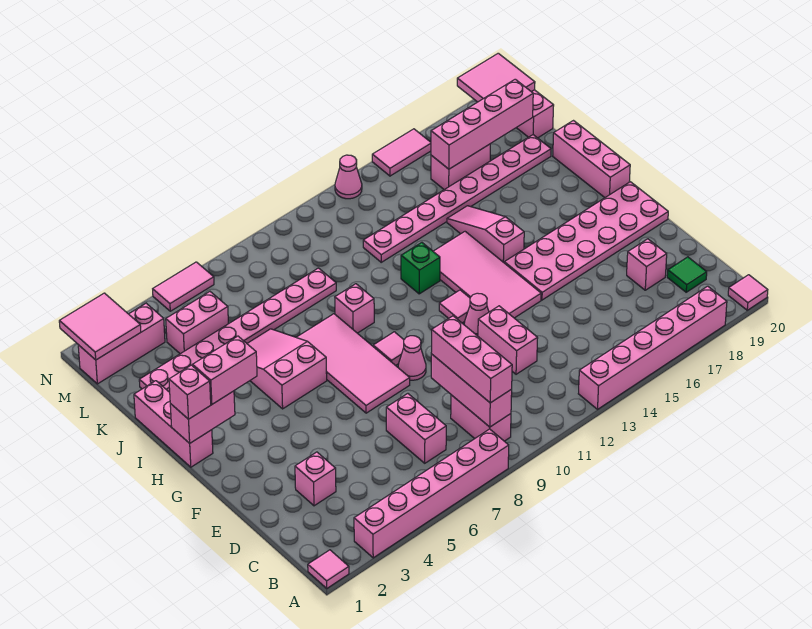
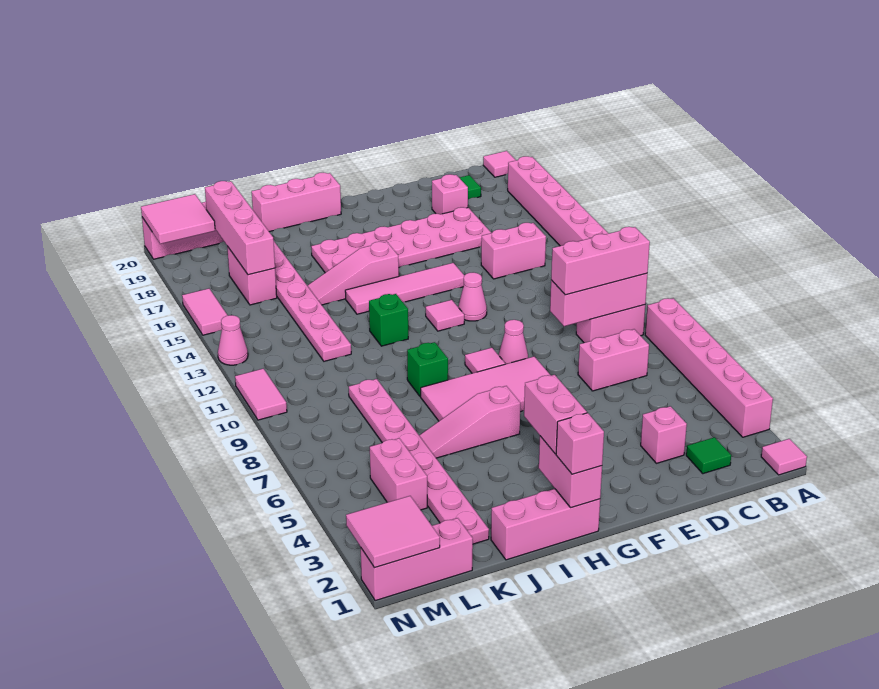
none -> green tile C2 level 1
pink brick D12:E12 level 1 -> pink brick C14:D14 level 1
pink tile F13:I14 level 1 -> pink tile F14:I14 level 1
pink plate F15:G20 level 1 -> pink plate D16:I17 level 1
pink slope H5:J6 level 1 top H -> pink slope H6:J6 level 1 top H
pink brick I9 level 1 -> green brick I9 level 1
pink brick M1:M3 level 1 -> pink brick L1:N1 level 1
pink tile N5:N6 level 1 -> pink tile N10:N11 level 1

